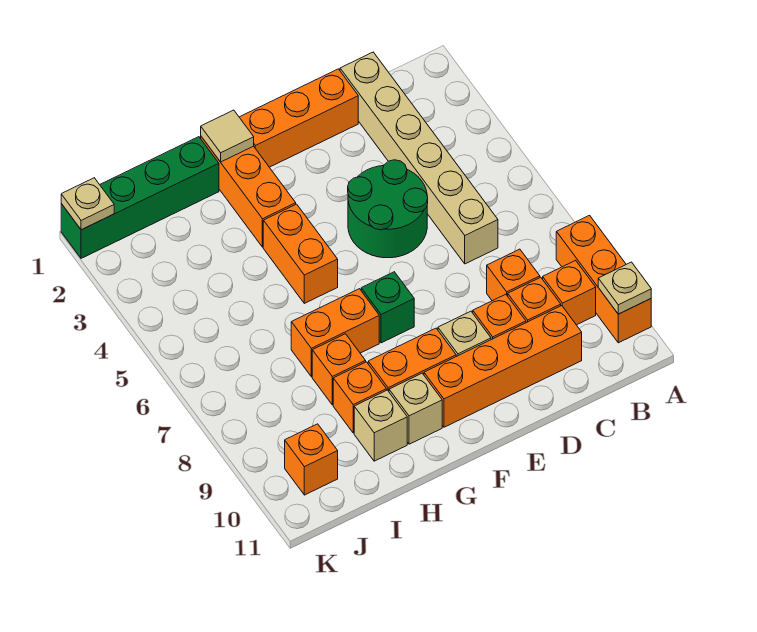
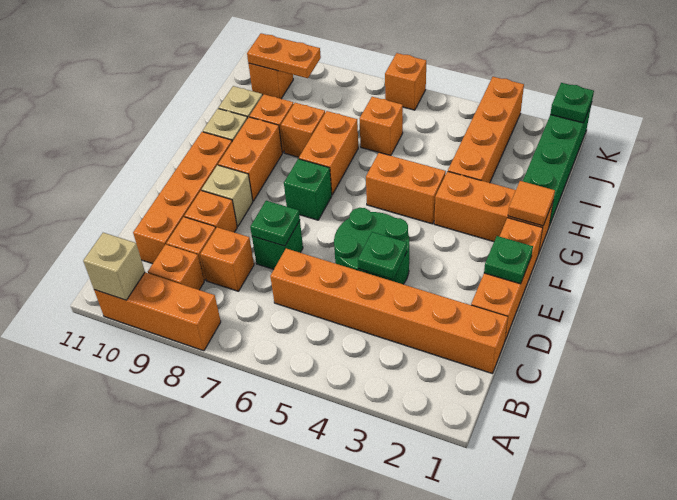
tan plate A10 level 2 -> tan brick A10 level 2
tan brick C1:C6 level 1 -> orange brick C1:C6 level 1
none -> green plate D4 level 2
none -> green brick D7 level 1
none -> green plate D7 level 2
none -> green plate E1 level 2
tan tile G1 level 2 -> orange tile G1 level 2
none -> orange brick H3:K3 level 1
none -> orange brick I6 level 1
none -> orange plate J9:J10 level 2
tan plate K1 level 2 -> green plate K1 level 2
none -> orange brick K6 level 1

